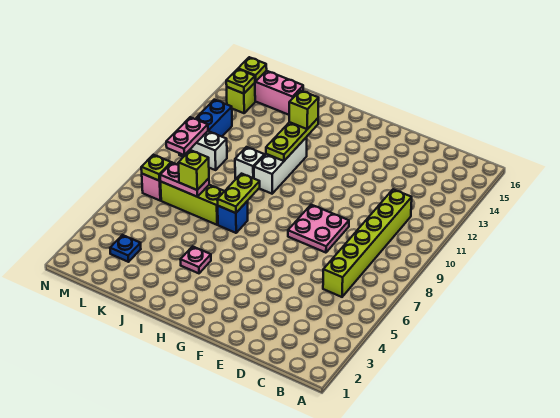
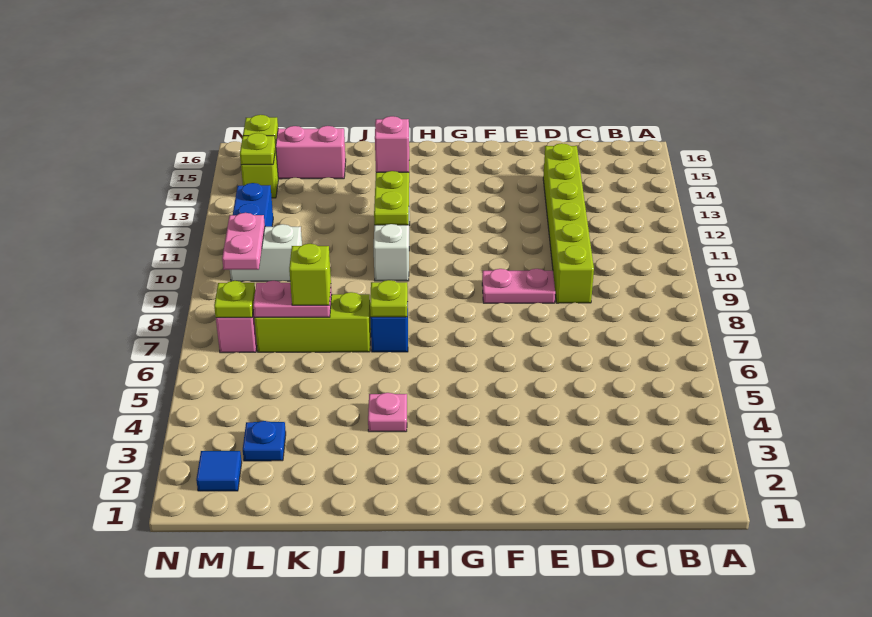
lime brick C6:C11 level 1 -> lime brick D9:D14 level 1
pink plate E8:F9 level 1 -> pink plate E9:F9 level 1
lime plate I7:I8 level 2 -> lime plate I7 level 2
lime brick I13 level 3 -> pink brick I13 level 3
white brick J10 level 1 -> none
none -> blue tile M2 level 1

